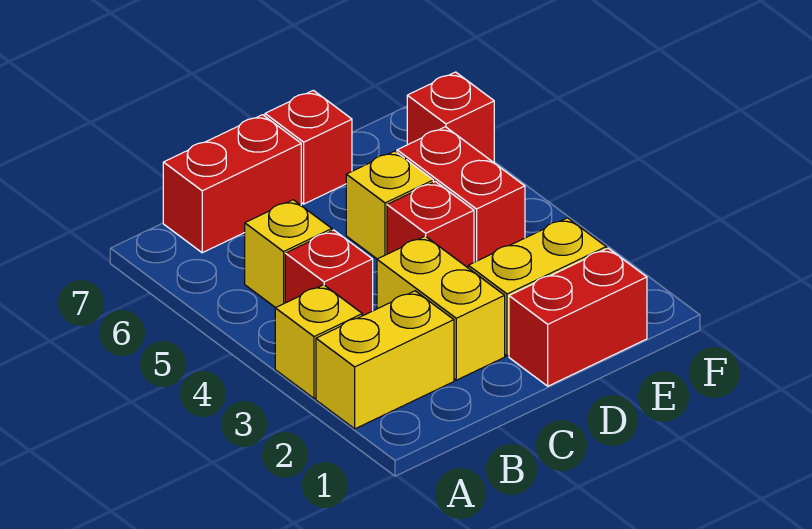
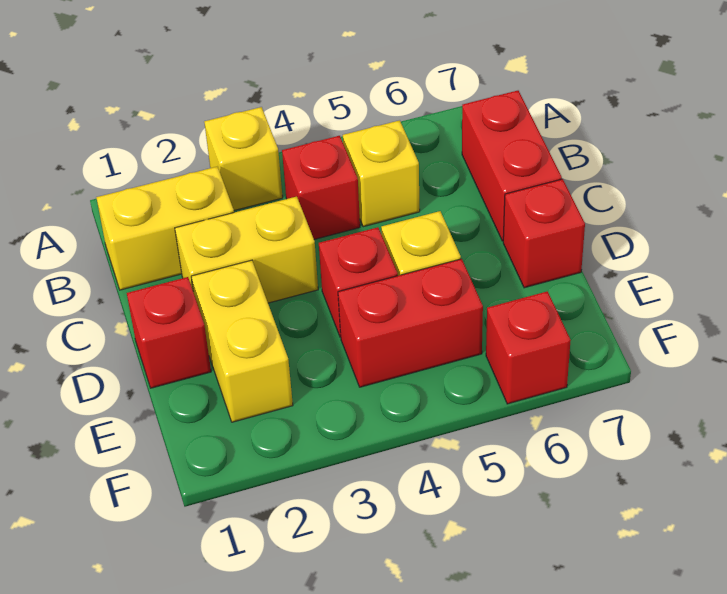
yellow brick A2:B2 level 1 -> yellow brick B1:B2 level 1
red brick D1:E1 level 1 -> red brick D1 level 1

